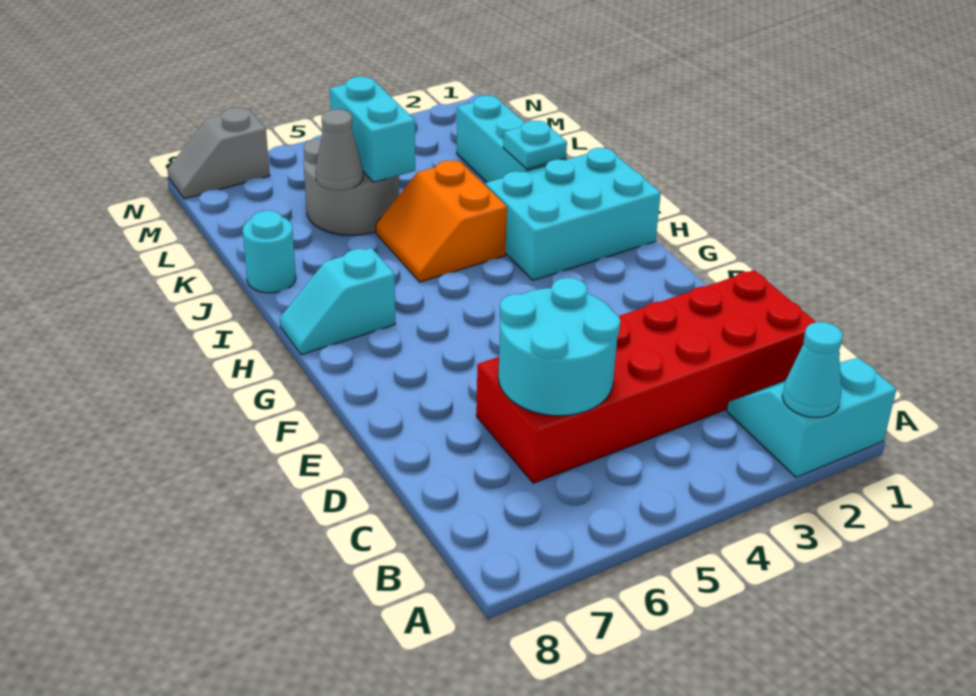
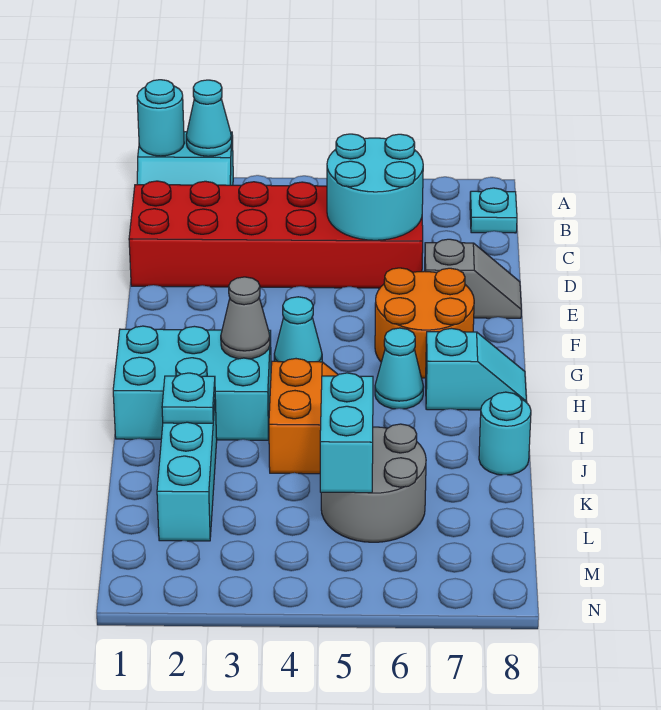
none -> cyan round brick A1 level 2
none -> cyan plate B8 level 1
none -> orange round brick F6:G7 level 1
none -> cyan cone G4 level 1
none -> cyan cone H6 level 1
grey cone K6 level 2 -> grey cone H3 level 2
grey slope N7:N8 level 1 top 7 -> grey slope E7:E8 level 1 top 7

